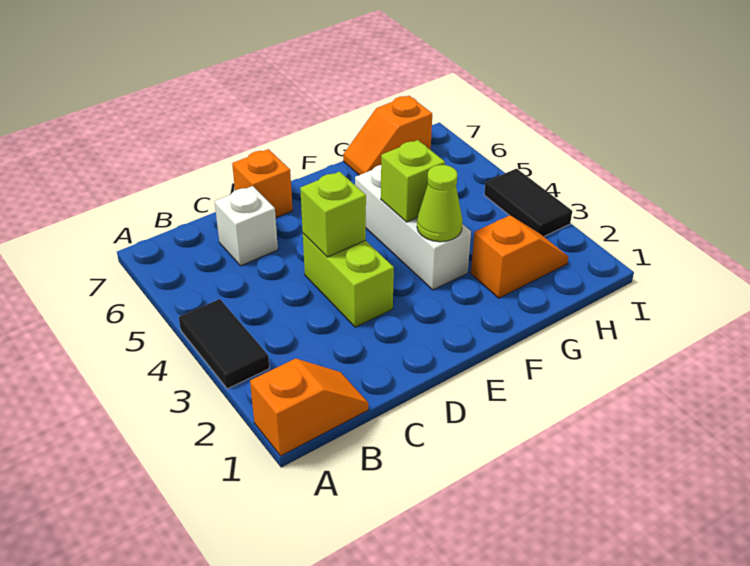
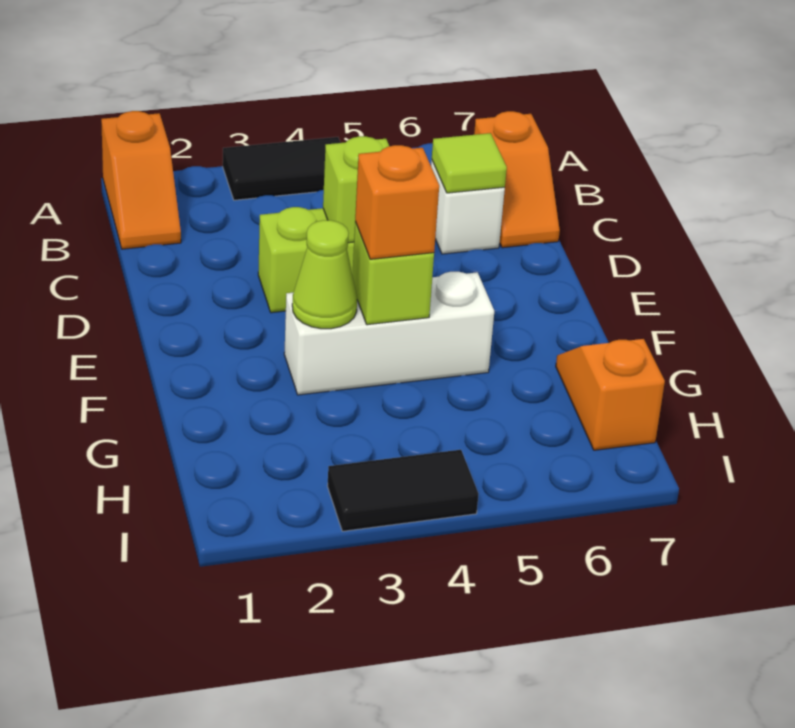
none -> lime tile C6 level 2
orange brick D7 level 1 -> orange brick F4 level 3
orange slope G2:H2 level 1 top G -> orange slope B7:C7 level 1 top B

